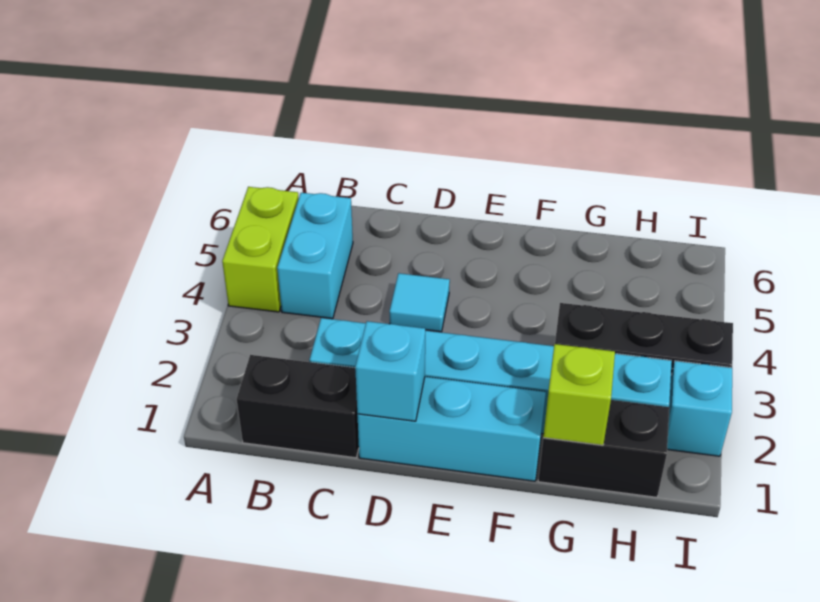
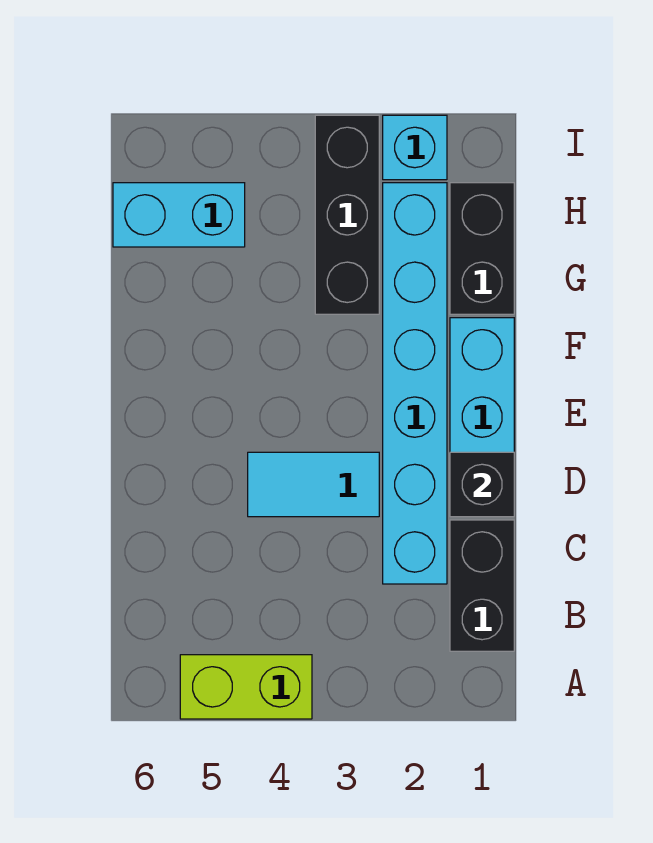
cyan brick B4:B5 level 1 -> cyan brick H5:H6 level 1
cyan brick D1 level 2 -> black brick D1 level 2
cyan tile D4 level 1 -> cyan tile D3:D4 level 1
lime brick G1 level 2 -> none

